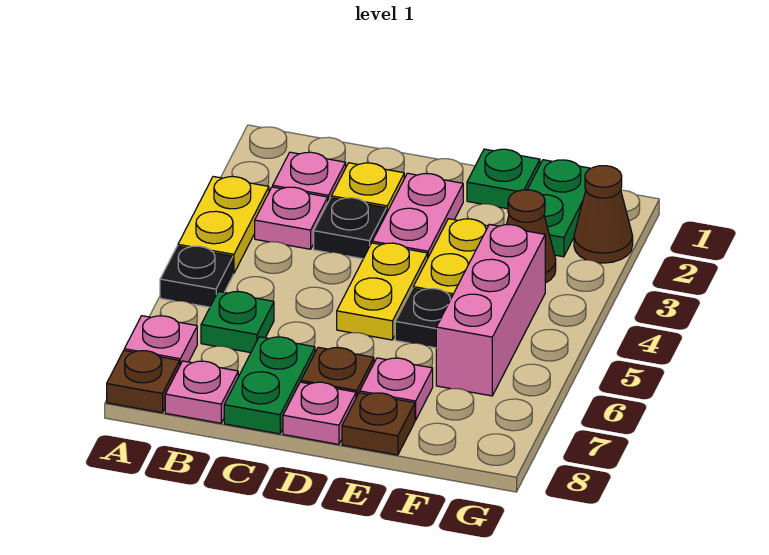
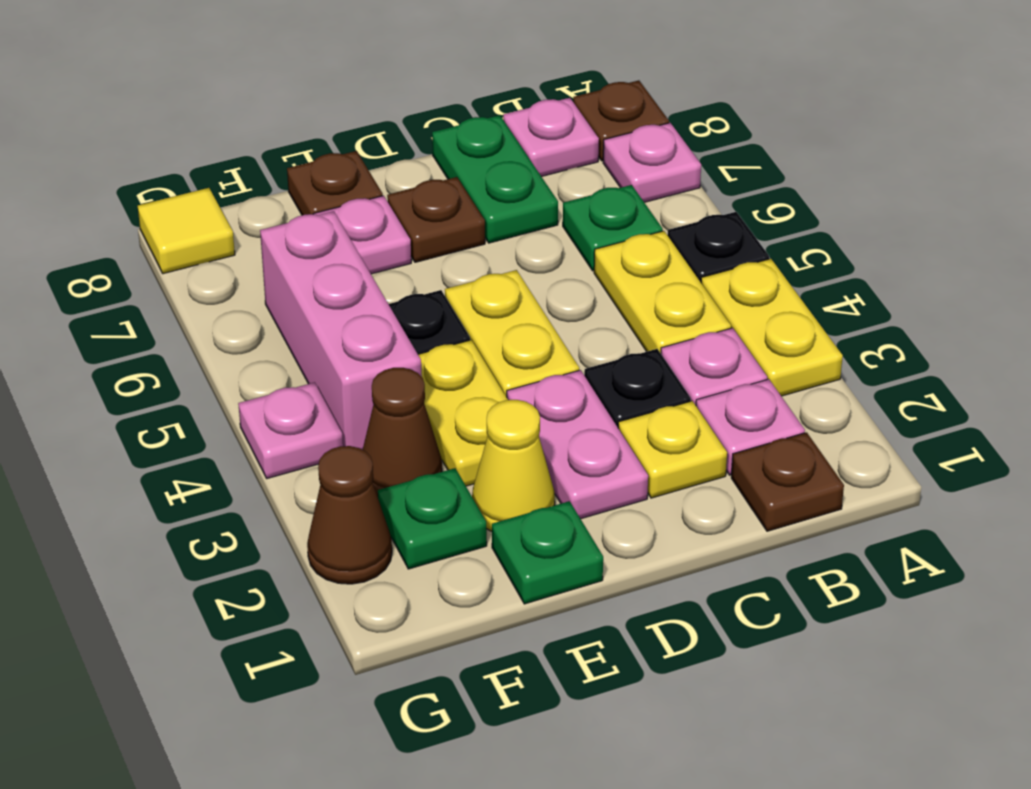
none -> brown plate B1 level 1
none -> yellow plate B4:B5 level 1
pink plate D8 level 1 -> pink plate G4 level 1
none -> yellow cone E2 level 1
green plate F1:F2 level 1 -> green plate F2 level 1
none -> yellow tile G8 level 1

